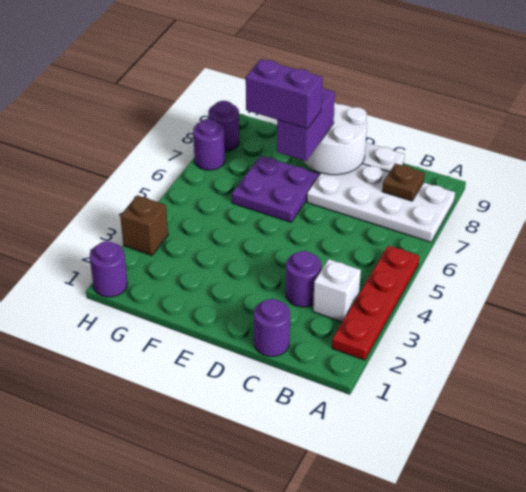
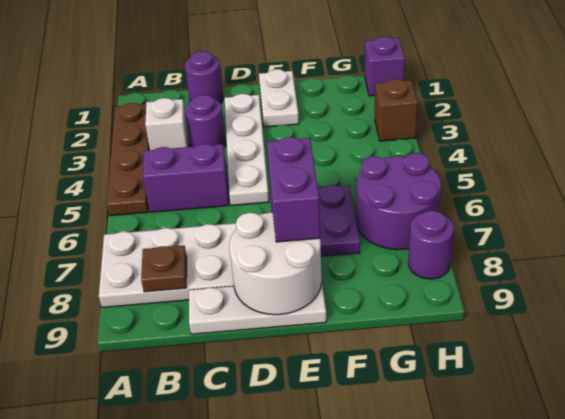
red plate A2:A5 level 1 -> brown plate A2:A5 level 1
none -> white plate D2:D5 level 1
none -> white plate E1:E2 level 1
purple brick E7:F7 level 4 -> purple brick B5:C5 level 1
purple round brick H1 level 1 -> purple brick H1 level 1
purple round brick H7 level 1 -> purple round brick G6:H7 level 1

